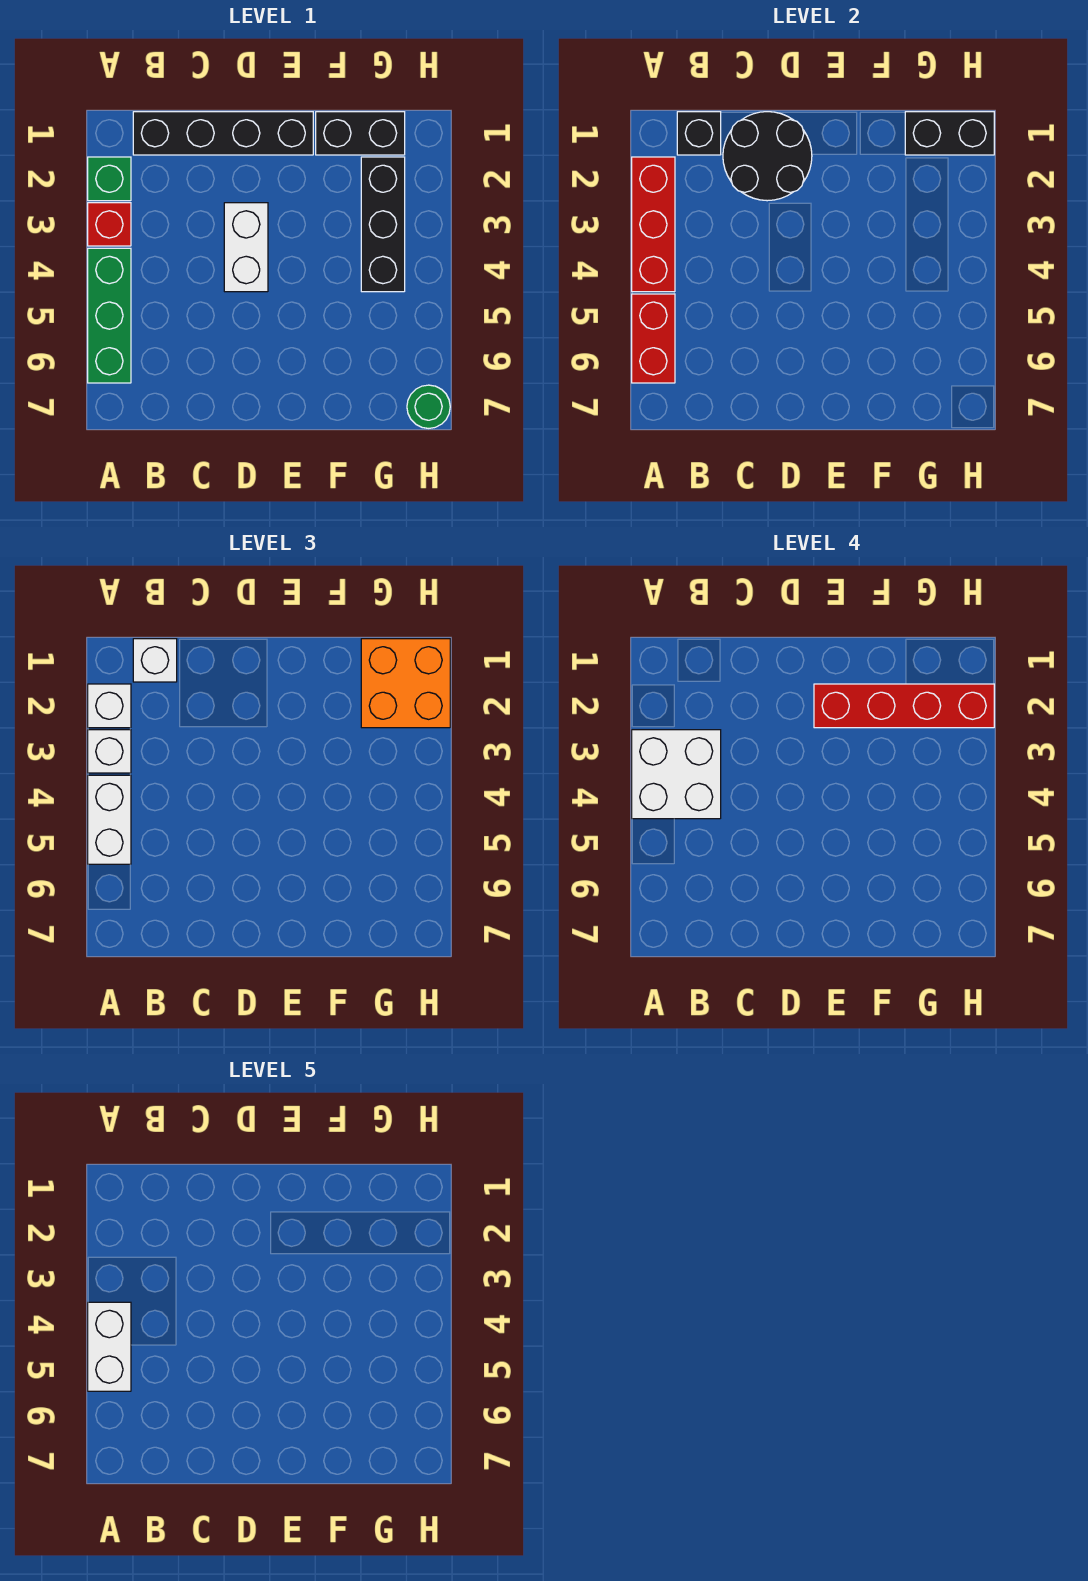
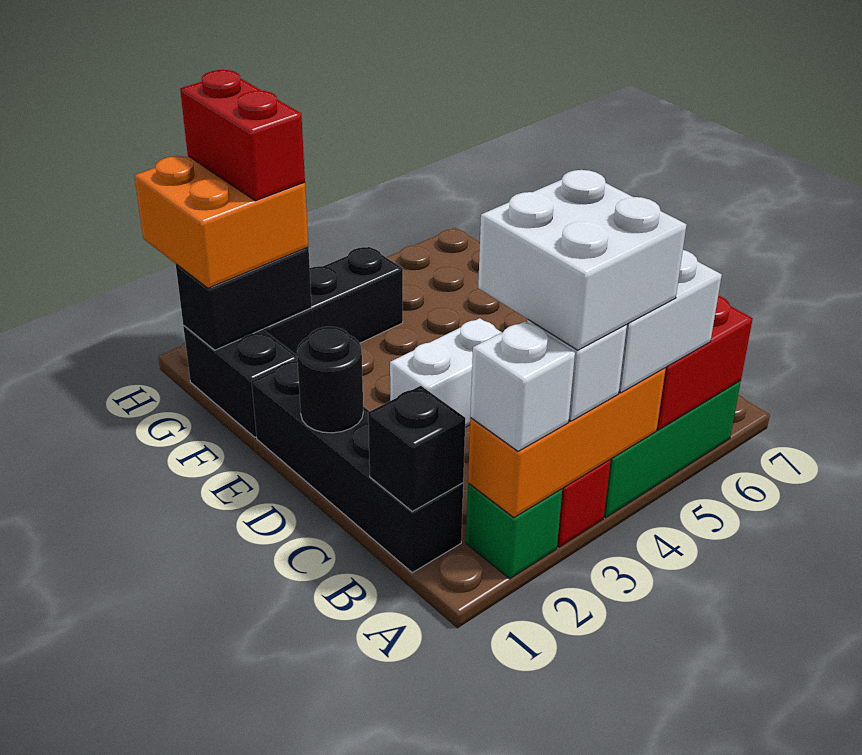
red brick A2:A4 level 2 -> orange brick A2:A4 level 2
white brick A4:A5 level 5 -> none
white brick B1 level 3 -> none
black round brick C1:D2 level 2 -> black round brick D1 level 2
red brick E2:H2 level 4 -> red brick G2:H2 level 4
black brick G1:H1 level 2 -> black brick G1:G2 level 2
green round brick H7 level 1 -> none

